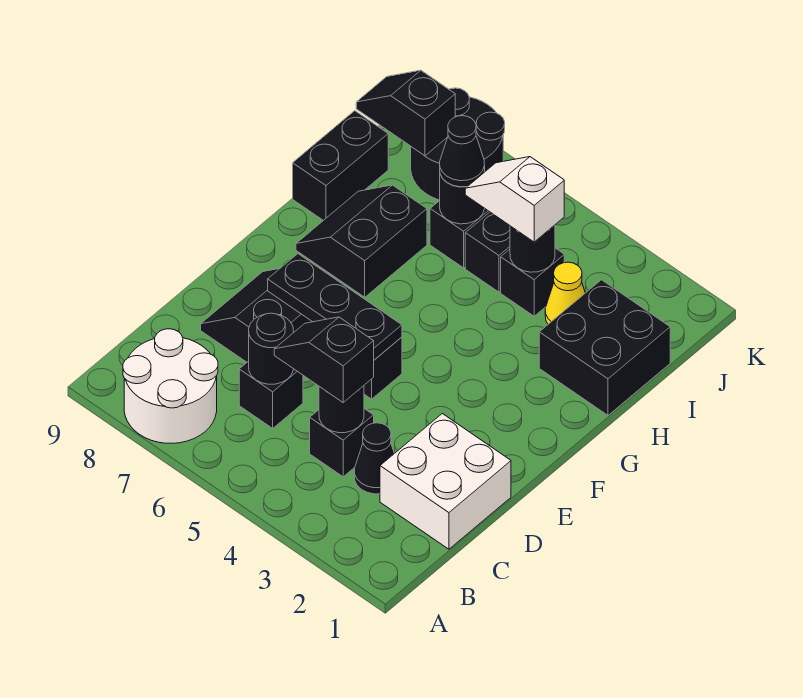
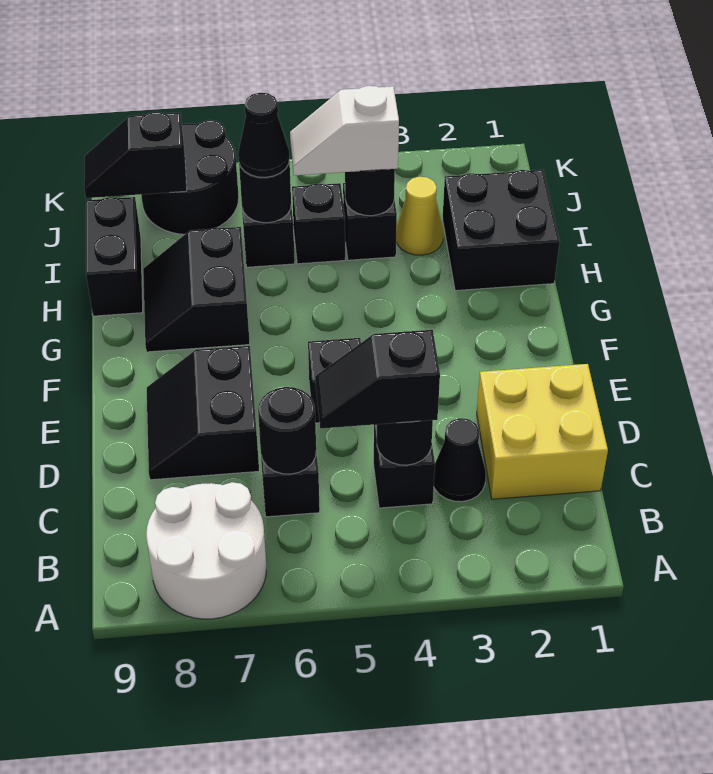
white brick C1:D2 level 1 -> yellow brick C1:D2 level 1
black plate E5:E7 level 2 -> none

